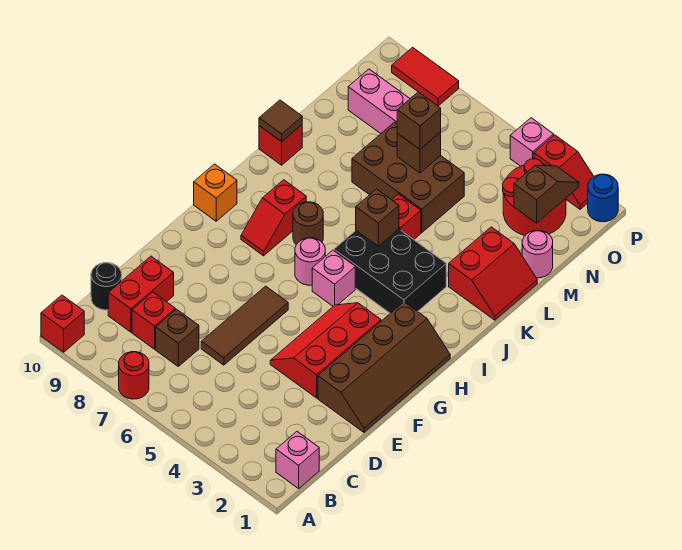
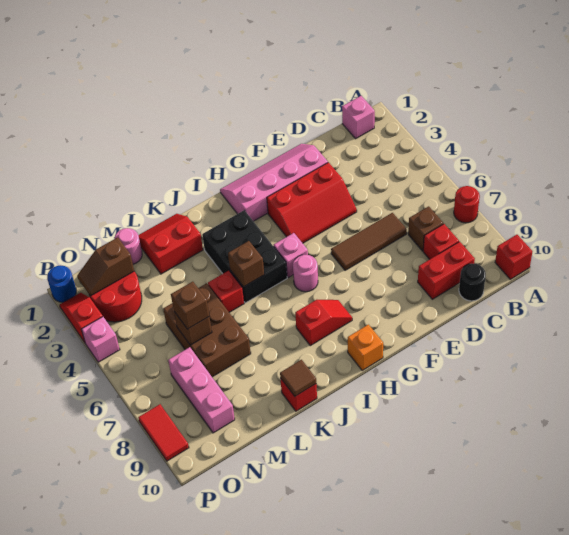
brown slope E1:H2 level 1 top 2 -> pink slope E1:H2 level 1 top 2
brown round brick I7 level 1 -> none

